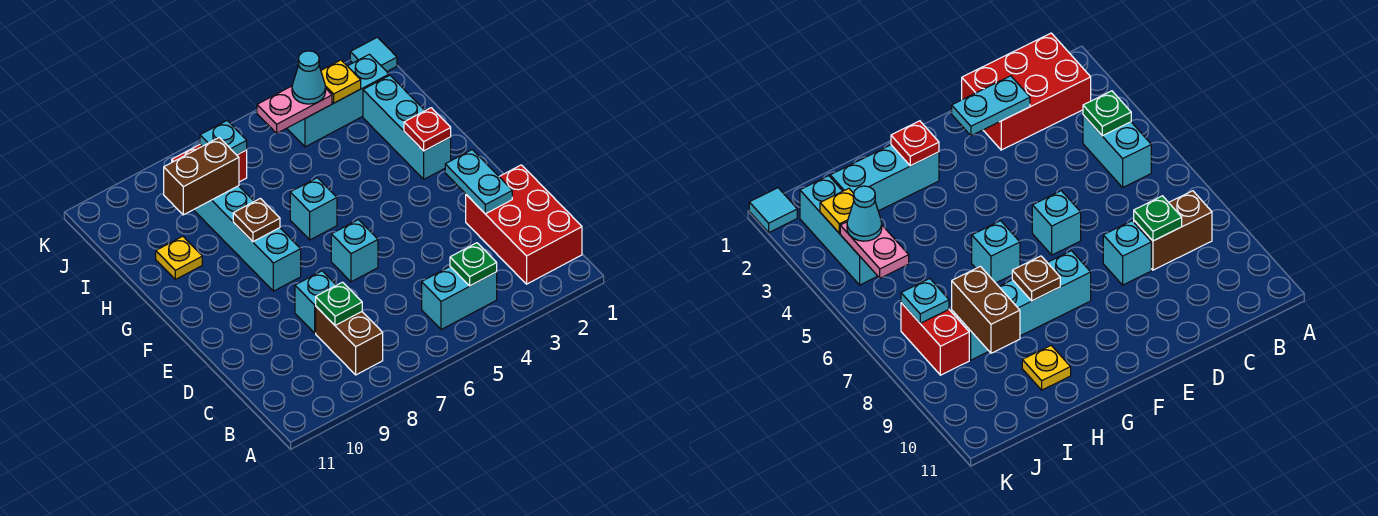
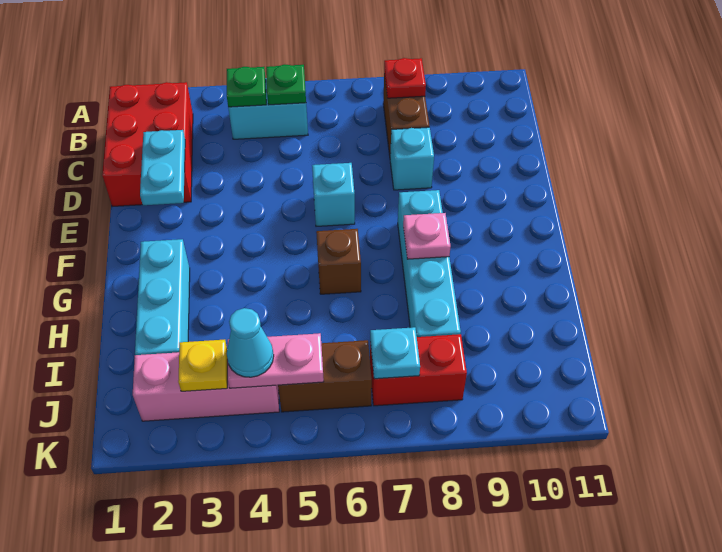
green plate C8 level 2 -> green plate B5 level 2
red plate G2 level 2 -> red plate B8 level 2
cyan brick G6 level 1 -> brown brick G6 level 1
brown plate G8 level 2 -> pink plate G8 level 2
yellow plate H10 level 1 -> none
brown brick I8:I9 level 2 -> brown brick J5:J6 level 1
cyan brick J2:J4 level 1 -> pink brick J2:J4 level 1
cyan tile K1 level 1 -> none

